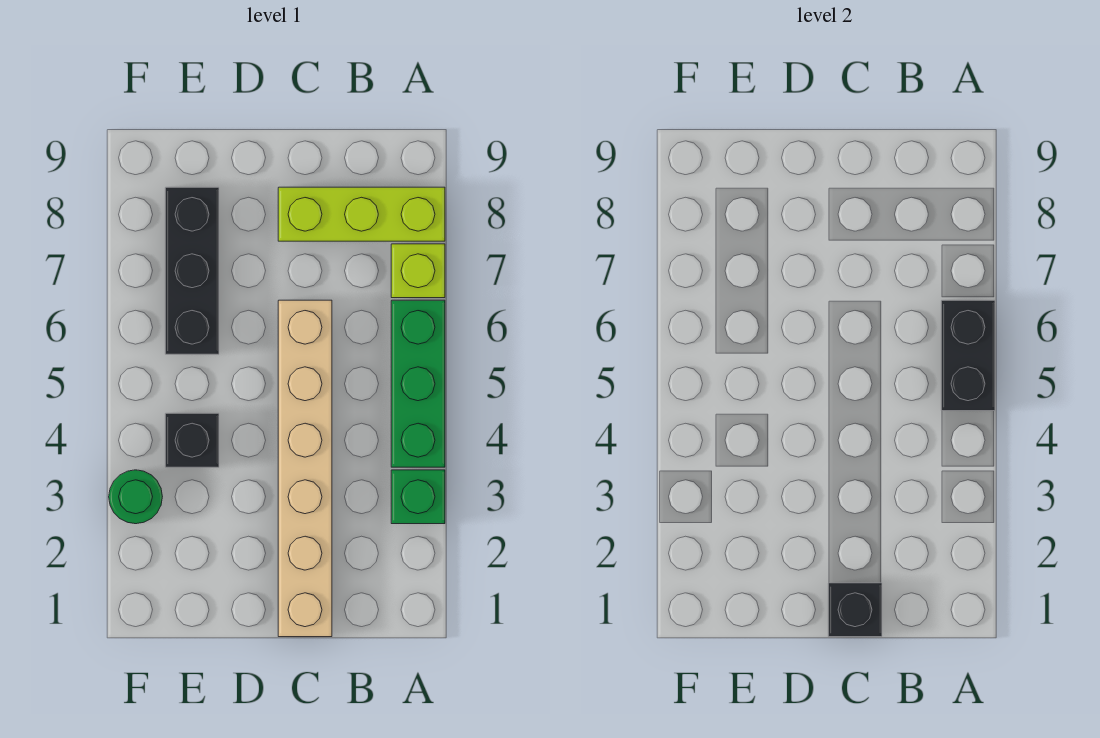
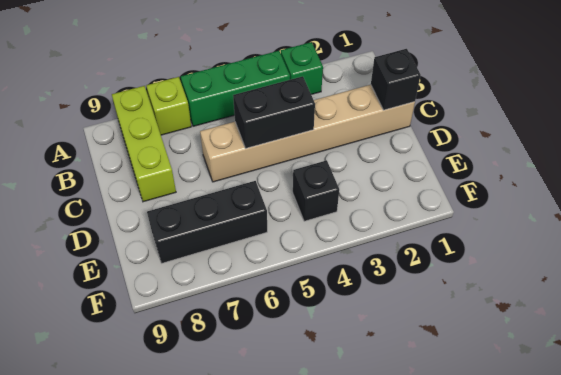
black brick A5:A6 level 2 -> black brick C4:C5 level 2
green round brick F3 level 1 -> none

